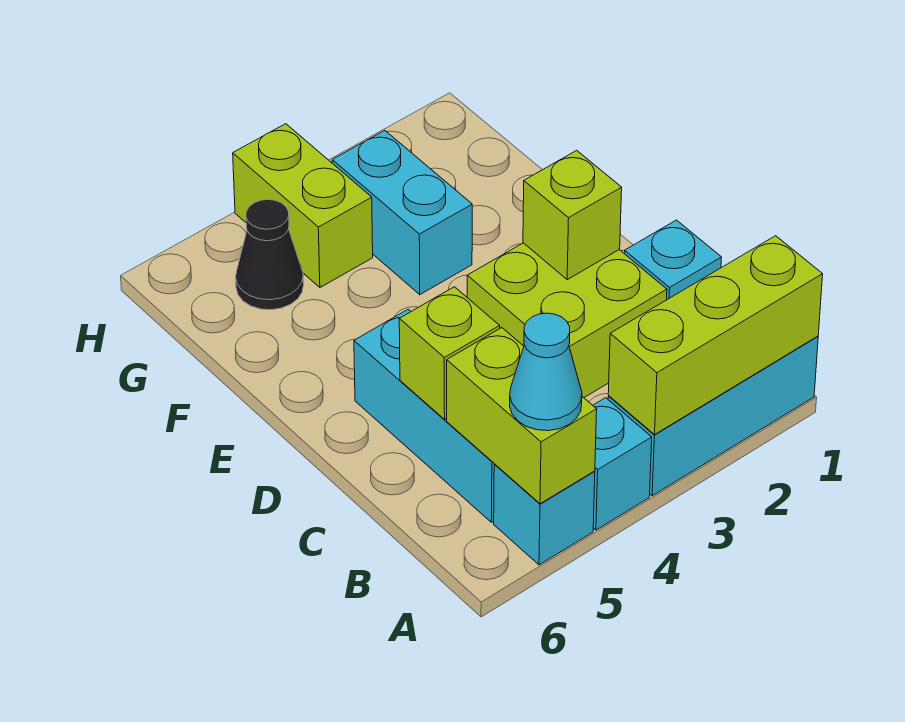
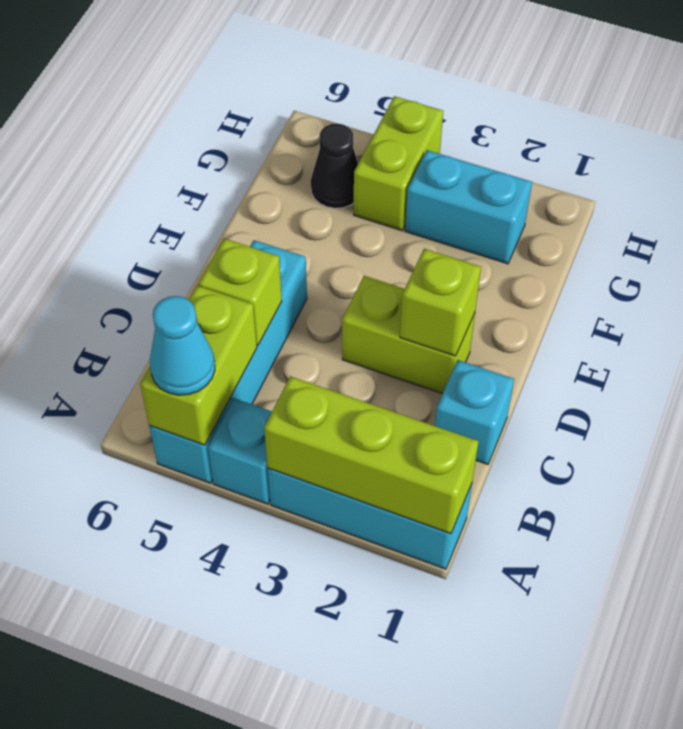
lime brick C2:D3 level 1 -> lime brick D2:D3 level 1
cyan brick F3:G3 level 1 -> cyan brick G2:G3 level 1

